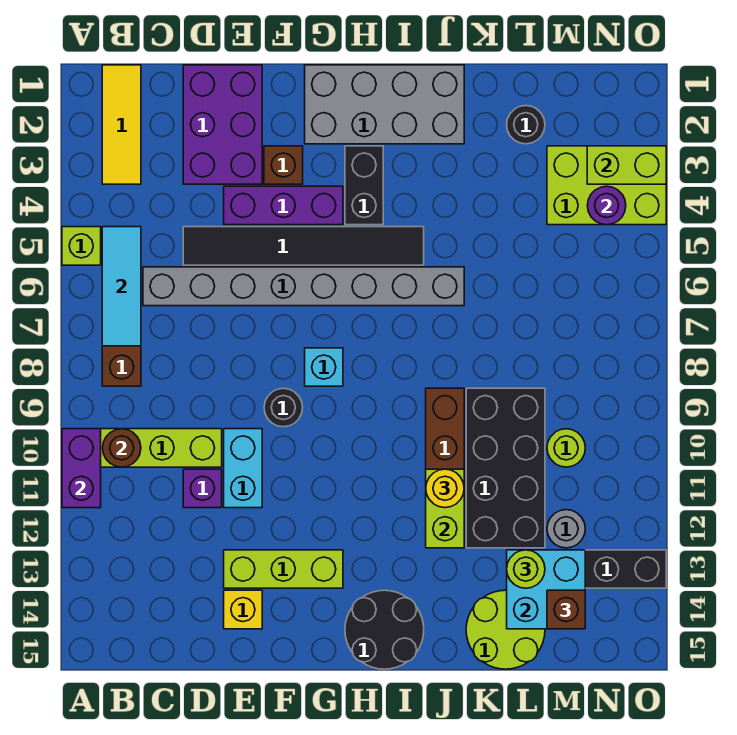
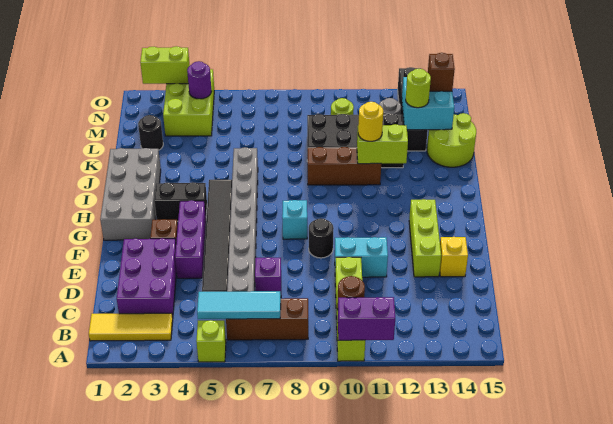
purple brick D1:E3 level 1 -> purple brick C2:E3 level 1
purple brick D11 level 1 -> purple brick D7 level 1
black round brick H14:I15 level 1 -> none
lime brick N3:O3 level 2 -> lime brick O2:O3 level 2

